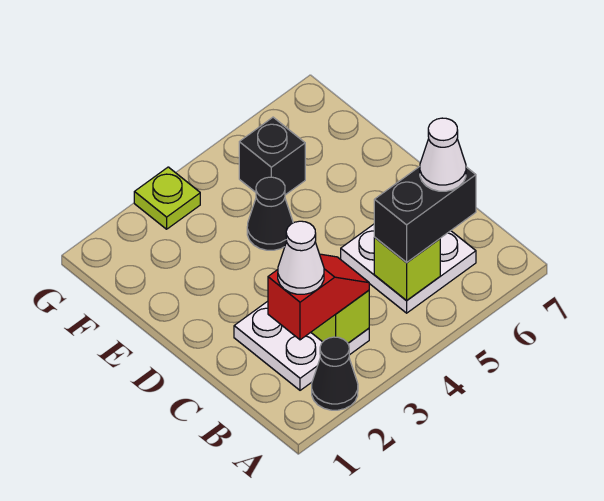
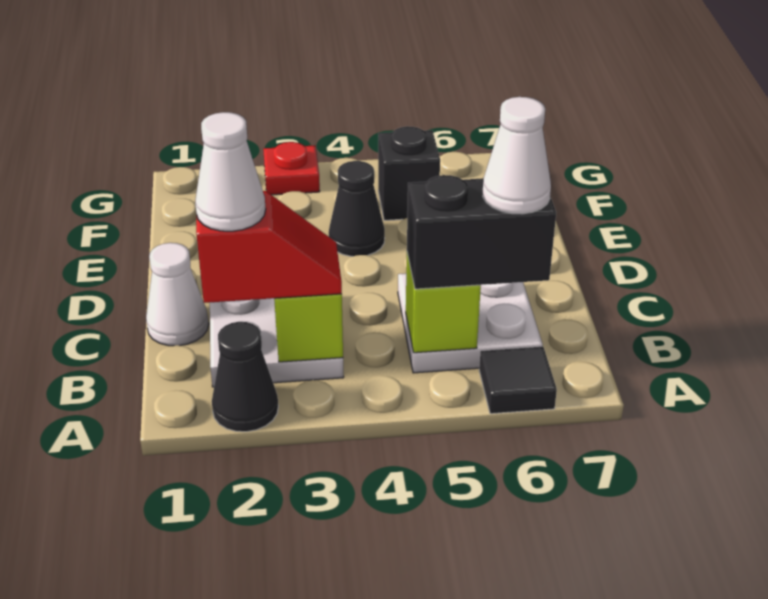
none -> black tile A6 level 1
none -> white cone C1 level 1
lime plate G3 level 1 -> red plate G3 level 1

